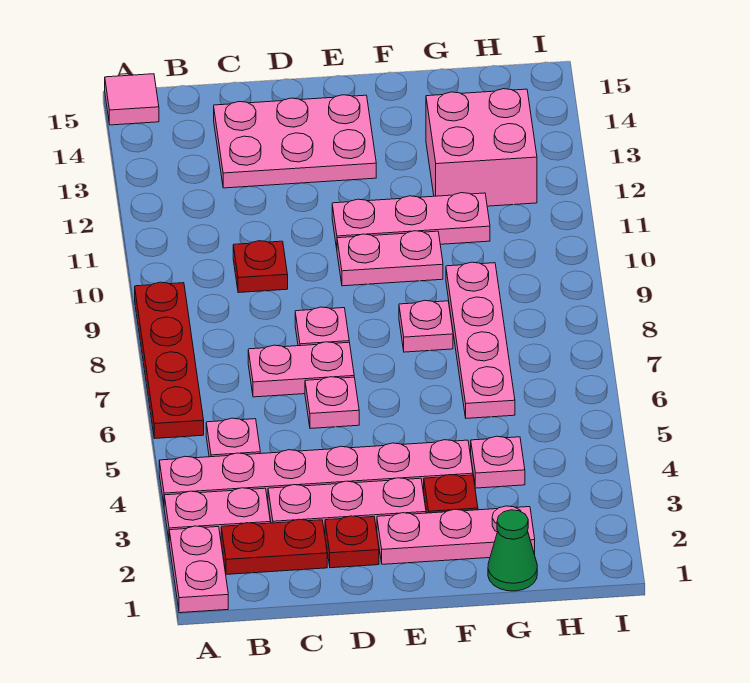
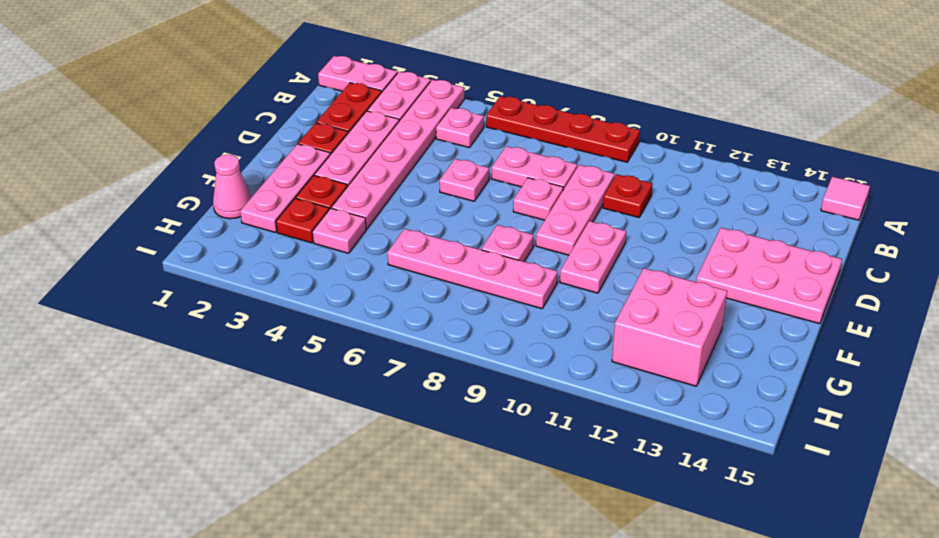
pink plate C7:D7 level 1 -> pink plate C7:C8 level 1
pink plate C13:E14 level 1 -> pink plate D13:E15 level 1
pink plate E11:G11 level 1 -> pink plate C9:E9 level 1
green cone G1 level 1 -> pink cone G1 level 1
none -> red plate G3 level 1

